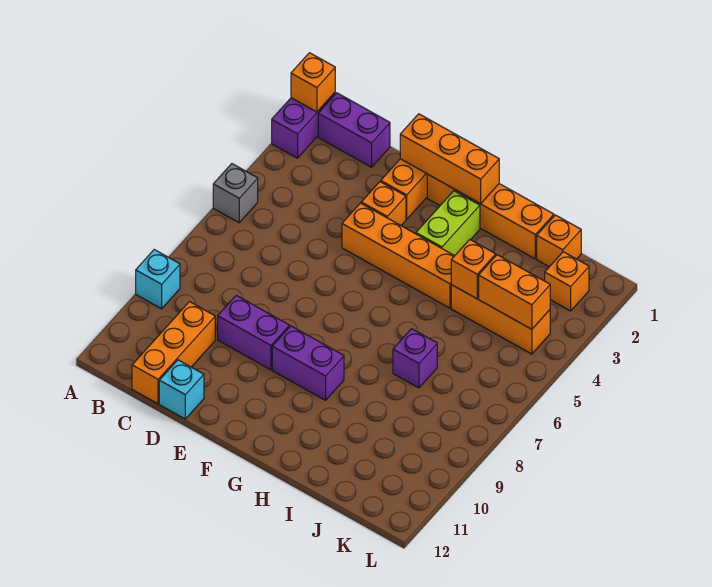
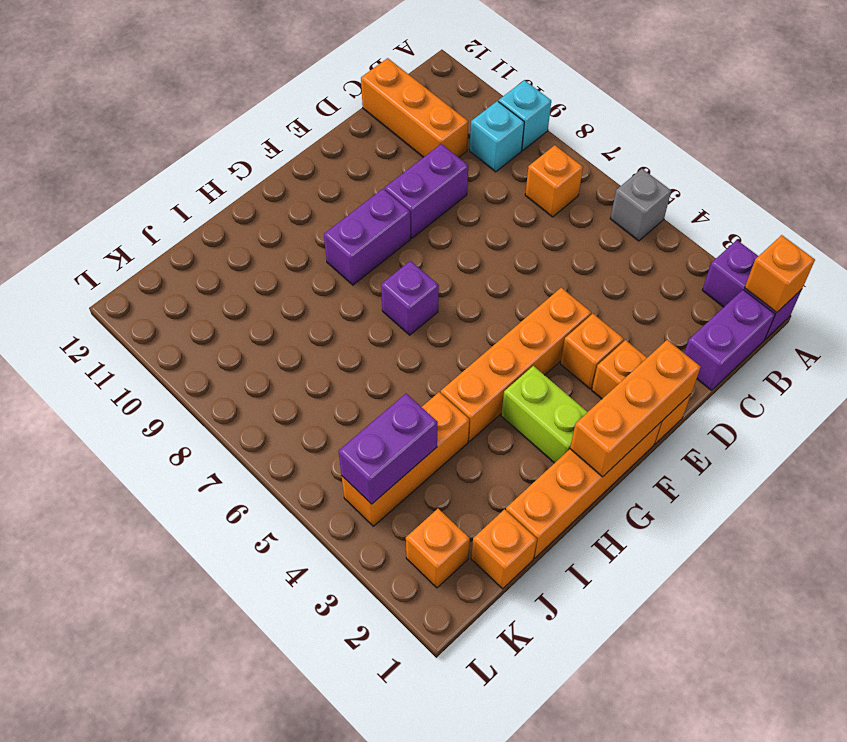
cyan brick D12 level 1 -> cyan brick B9 level 1
orange brick I4 level 2 -> orange brick B7 level 1
purple brick I7 level 1 -> purple brick G7 level 1
orange brick J4:K4 level 2 -> purple brick J4:K4 level 2

